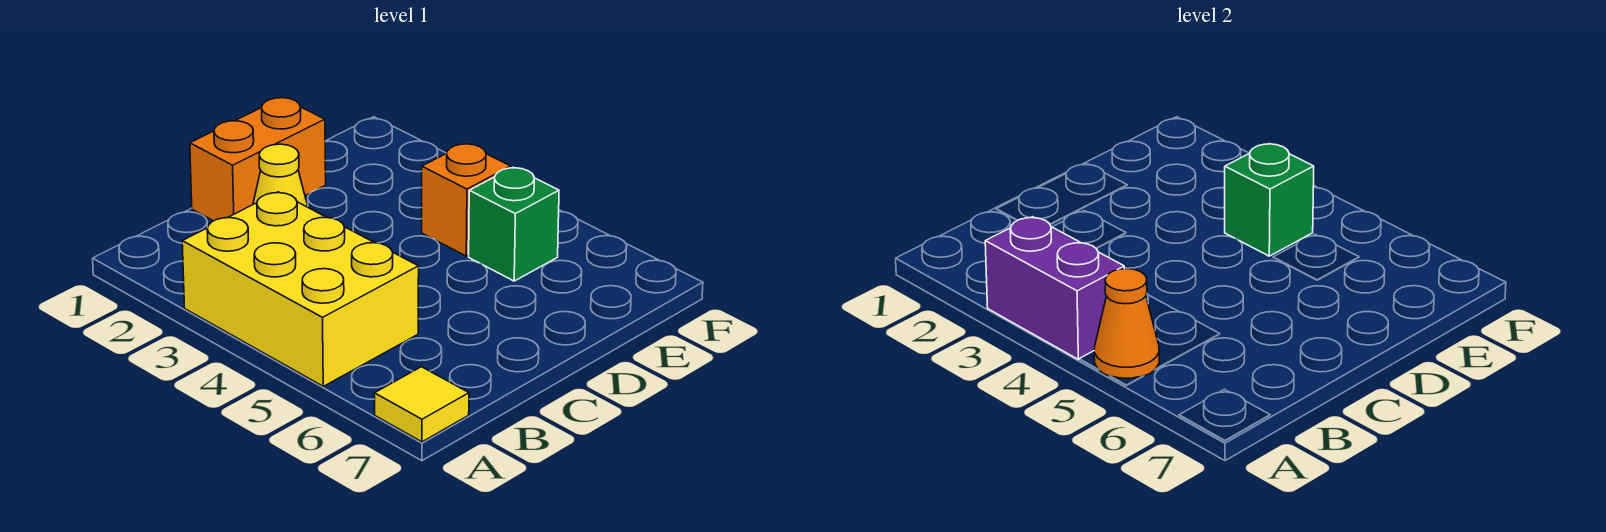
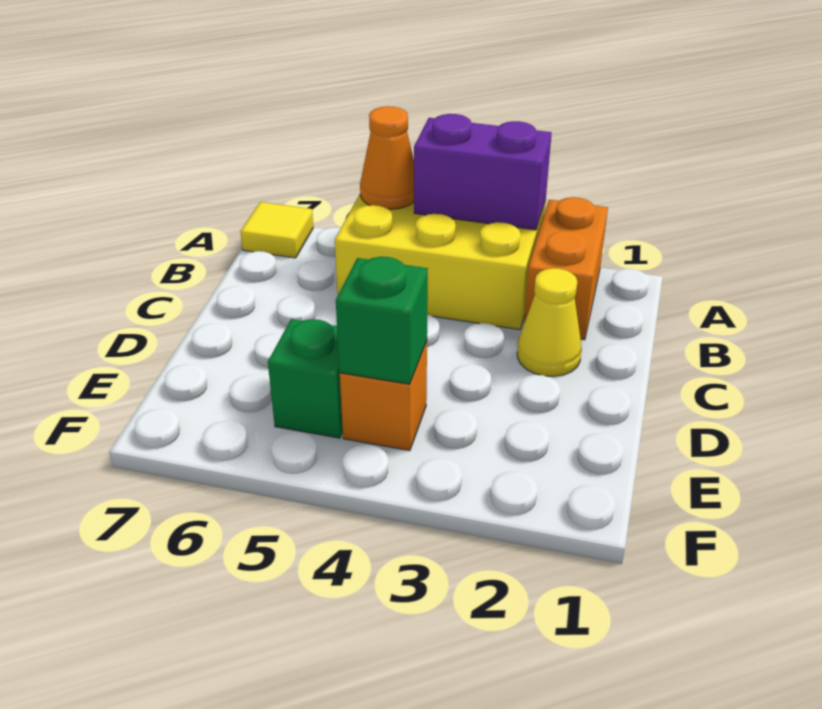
orange brick C1:D1 level 1 -> orange brick A2:B2 level 1

